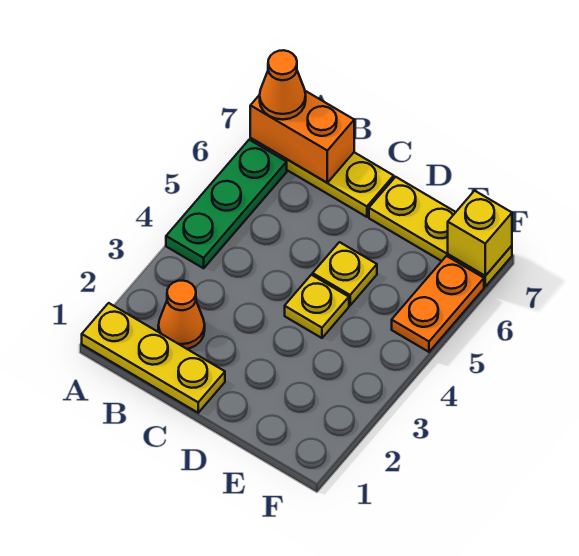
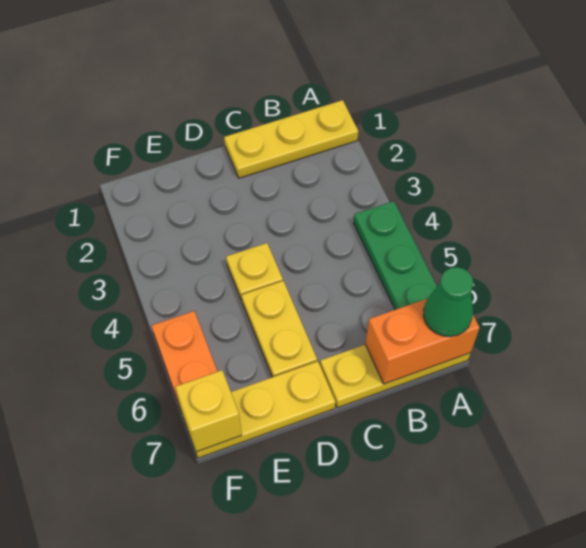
orange cone A7 level 3 -> green cone A7 level 3
orange cone B2 level 1 -> none
yellow plate D5 level 1 -> yellow plate D5:D6 level 1

